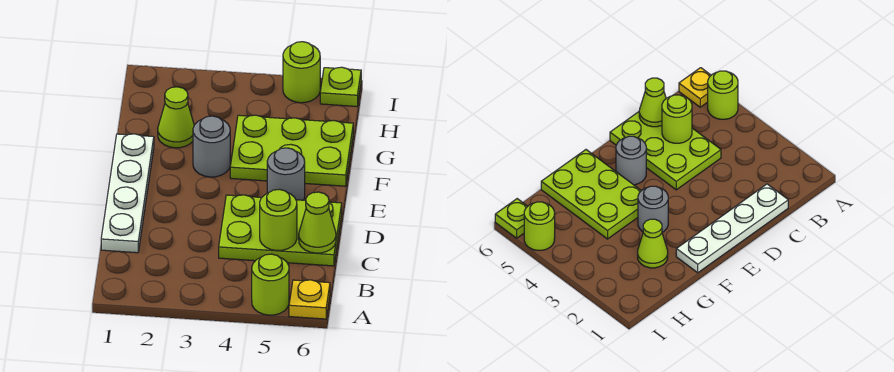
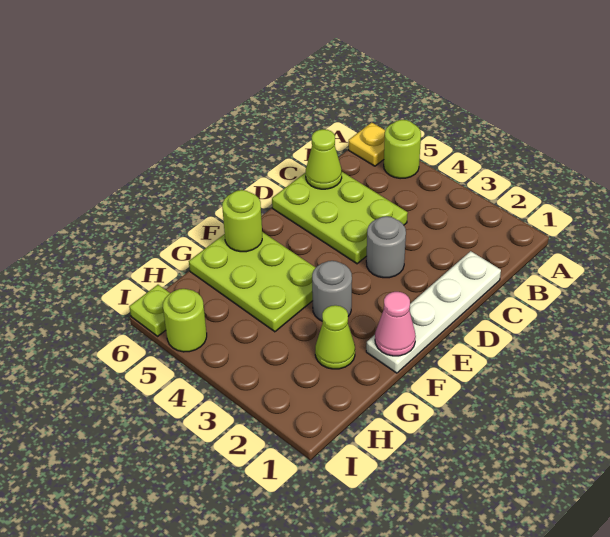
lime round brick C5 level 2 -> lime round brick F6 level 2
grey round brick E5 level 1 -> grey round brick D3 level 1
none -> pink cone F1 level 2

